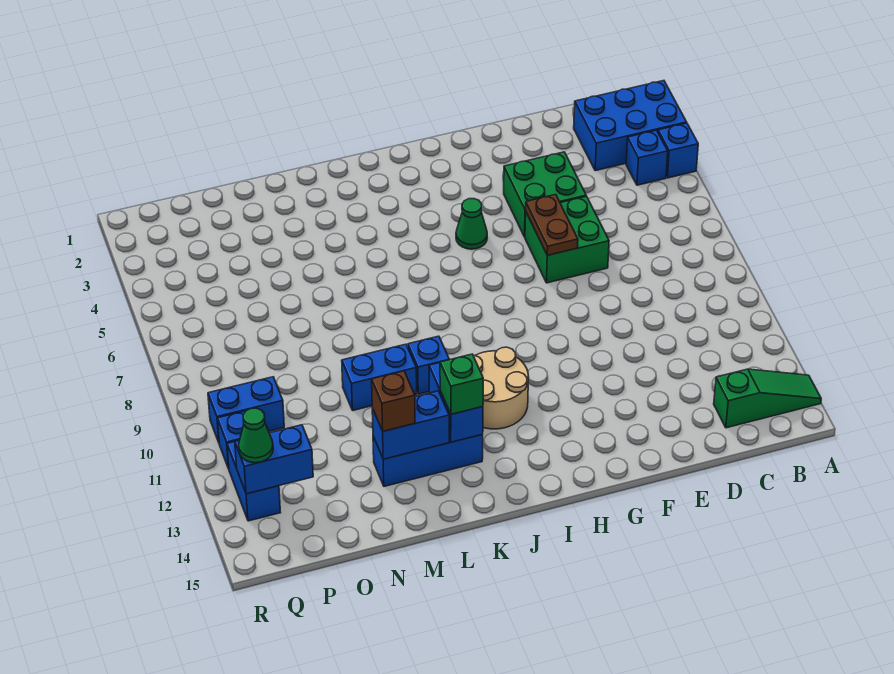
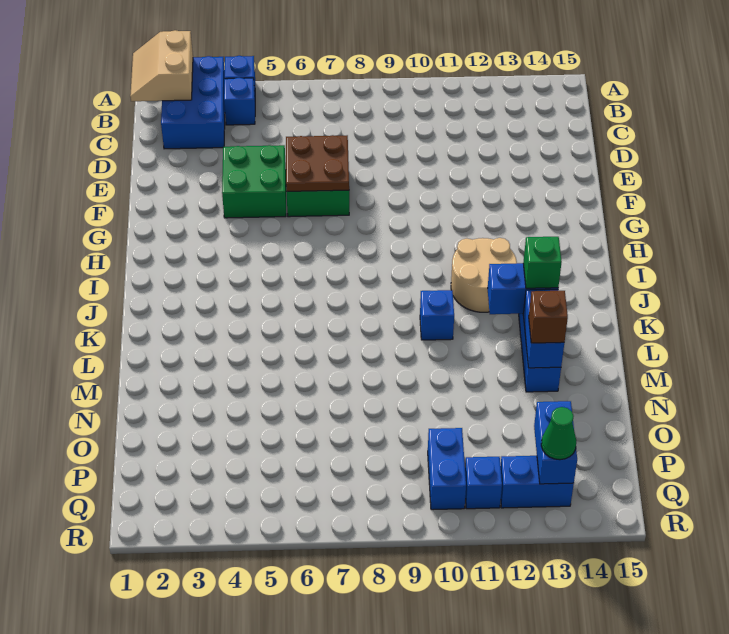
none -> tan slope A1:B2 level 2 top 2
green slope A14:C14 level 1 top C -> none
brown plate F6:F7 level 2 -> brown plate E6:F7 level 2
green cone H5 level 1 -> none
blue brick L10:M10 level 1 -> none

